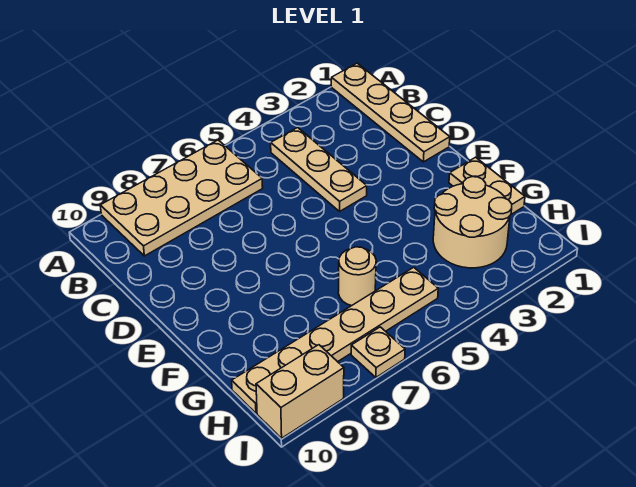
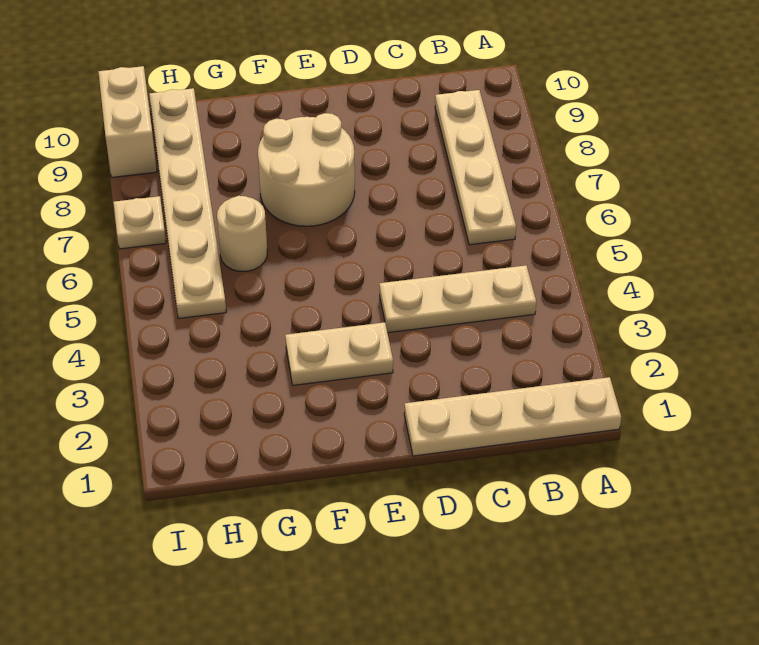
tan plate A6:B9 level 1 -> tan plate B6:B9 level 1
tan plate F1:G1 level 1 -> tan plate E3:F3 level 1
tan round brick G2:H3 level 1 -> tan round brick E7:F8 level 1

